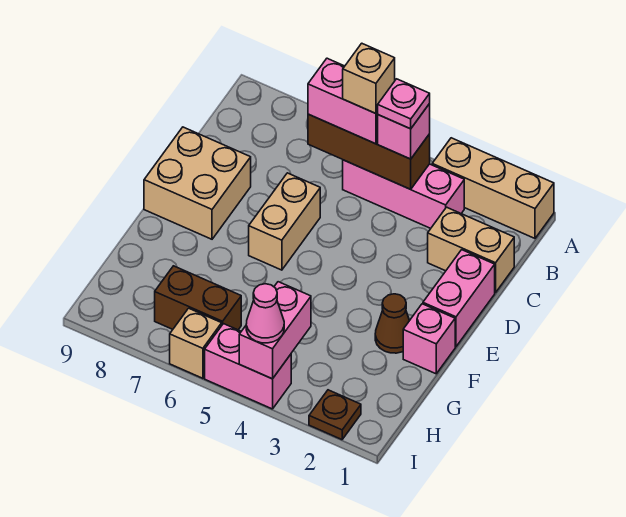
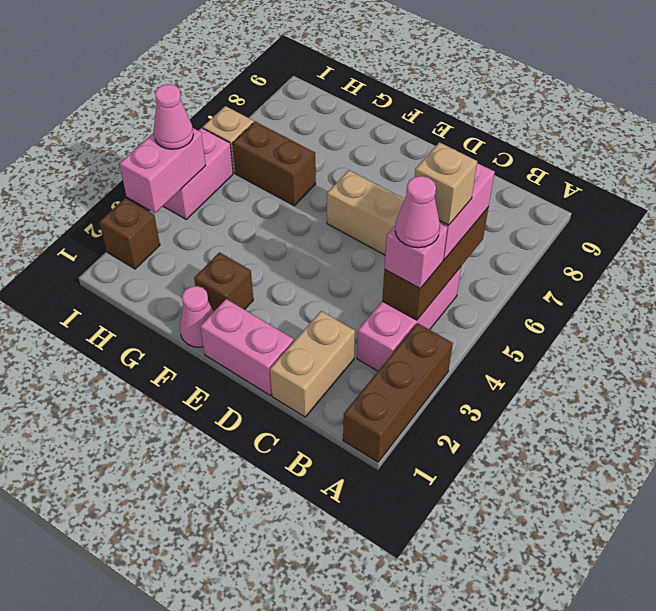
tan brick A1:A3 level 1 -> brown brick A1:A3 level 1
pink plate B4 level 4 -> pink cone B4 level 4
tan brick D8:E9 level 1 -> none
pink brick F1 level 1 -> pink cone F1 level 1
brown cone F2 level 1 -> brown brick F2 level 1
pink brick H4:I4 level 2 -> pink brick I3:I4 level 2
brown brick H6:H7 level 1 -> brown brick G6:H6 level 1
brown plate I2 level 1 -> brown brick I2 level 1

